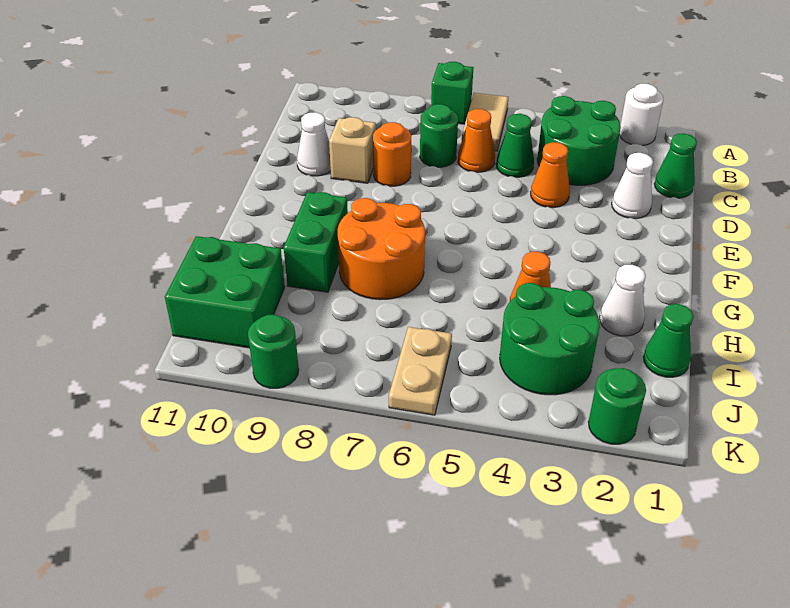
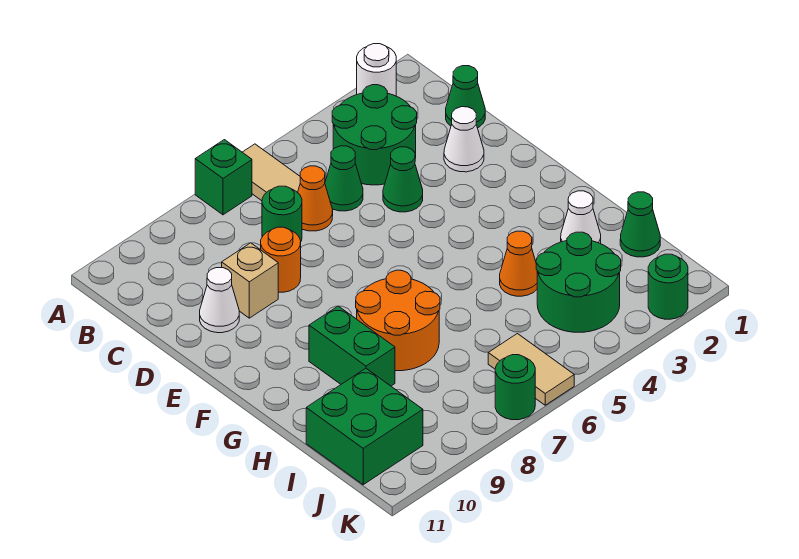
orange cone D4 level 1 -> green cone D4 level 1
tan plate J6:K6 level 1 -> tan tile J6:K6 level 1
green round brick K9 level 1 -> green round brick K7 level 1

